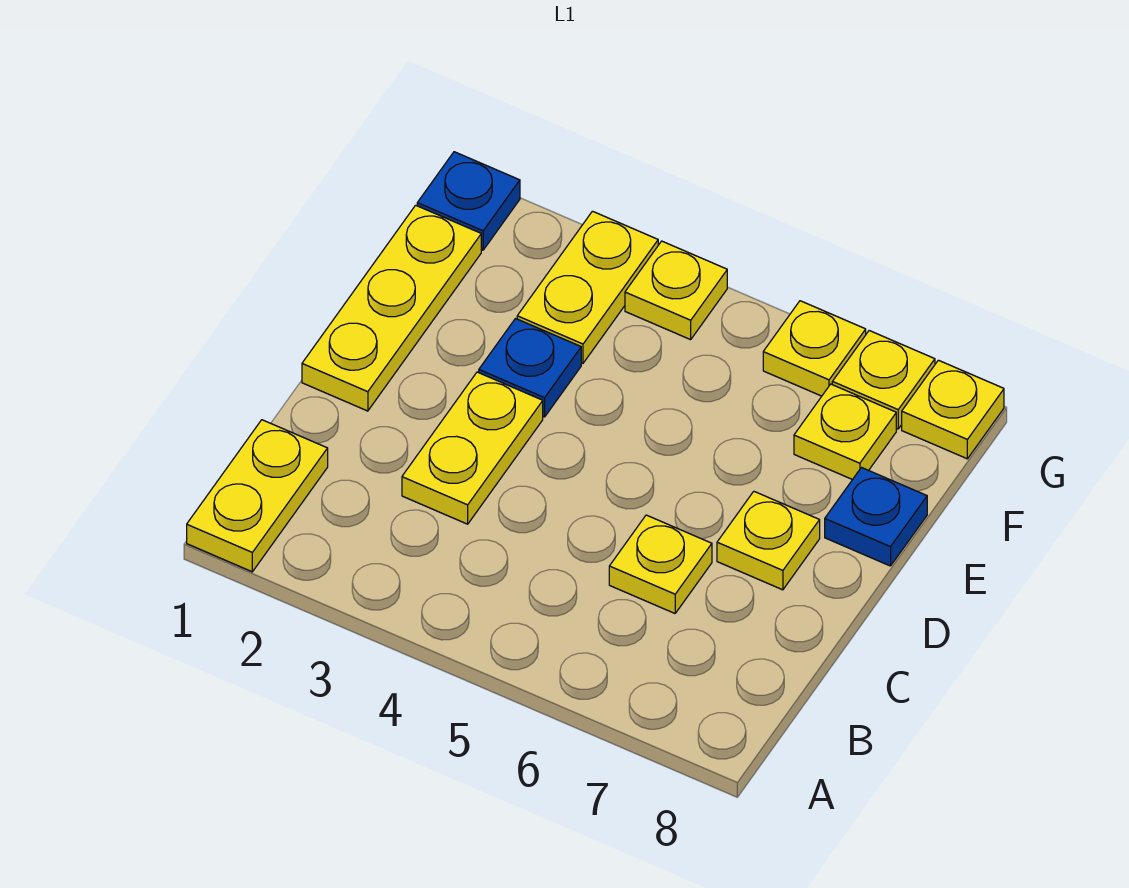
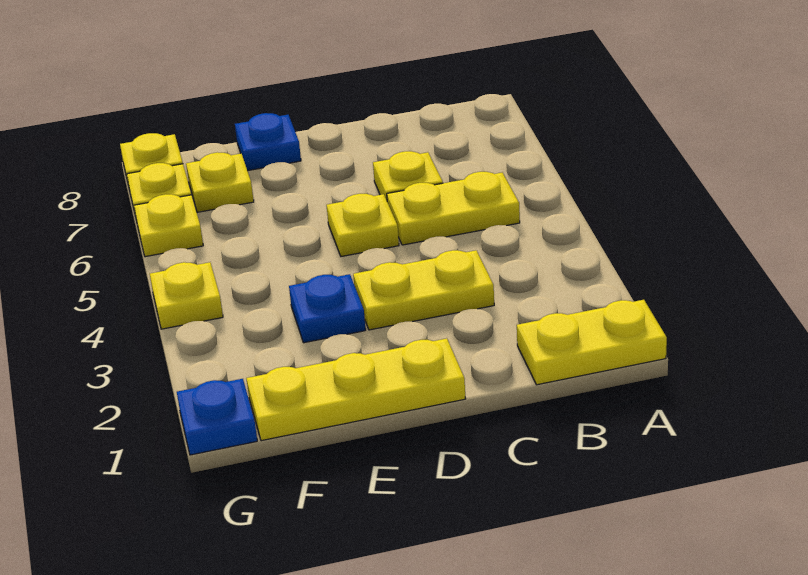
yellow plate D7 level 1 -> yellow plate D5 level 1
yellow plate F3:G3 level 1 -> yellow plate B5:C5 level 1

